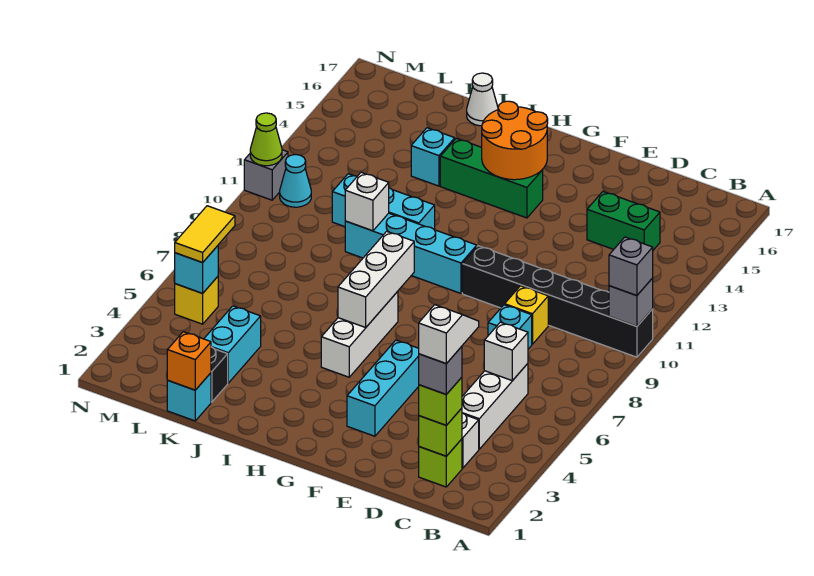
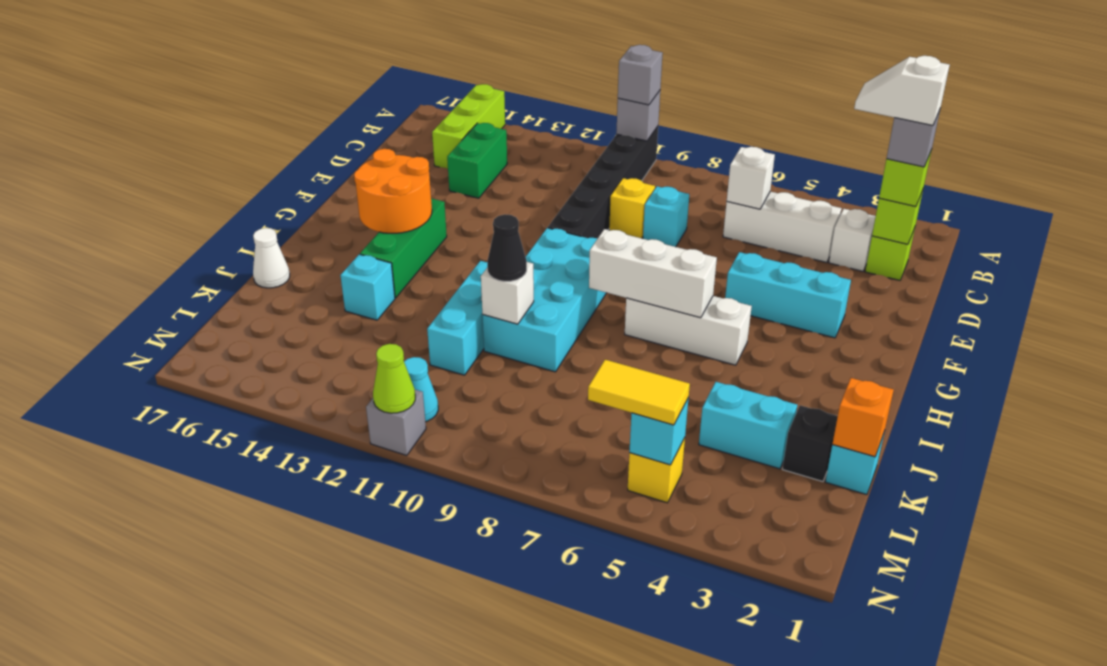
none -> lime brick A15:C15 level 1
cyan brick G10:J10 level 1 -> cyan brick G9:J10 level 1
none -> black cone J10 level 3

